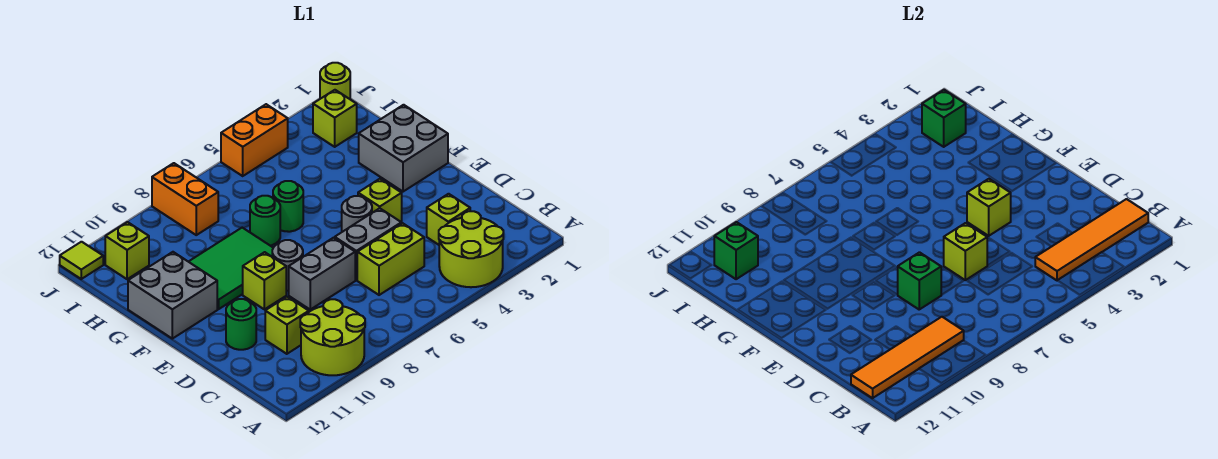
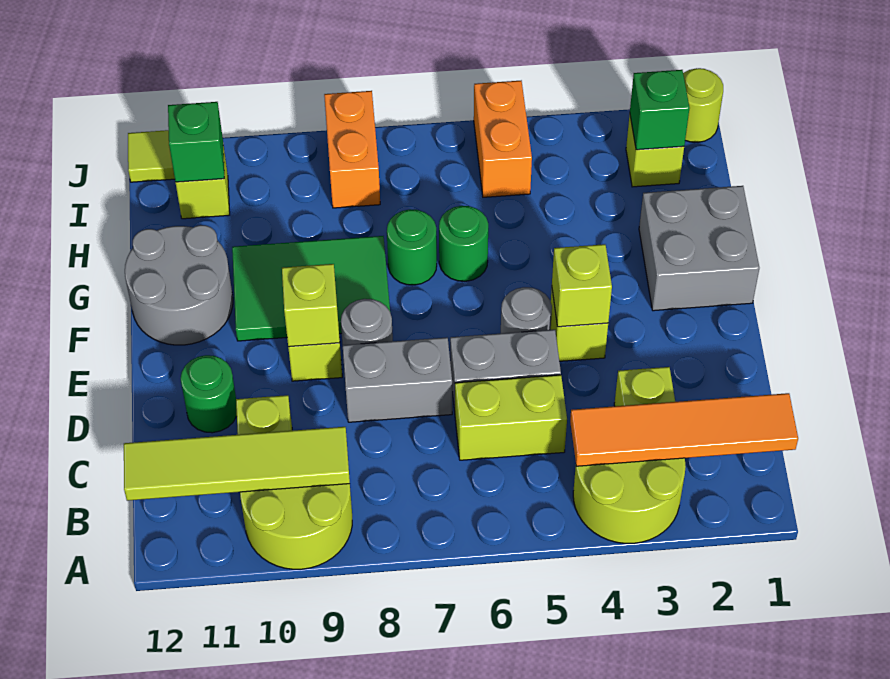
orange tile B9:B12 level 2 -> lime tile B9:B12 level 2
lime brick D6 level 2 -> lime brick E9 level 2
green brick D8 level 2 -> none
grey brick F11:G12 level 1 -> grey round brick F11:G12 level 1
orange brick J4:J5 level 1 -> orange brick I5:J5 level 1

